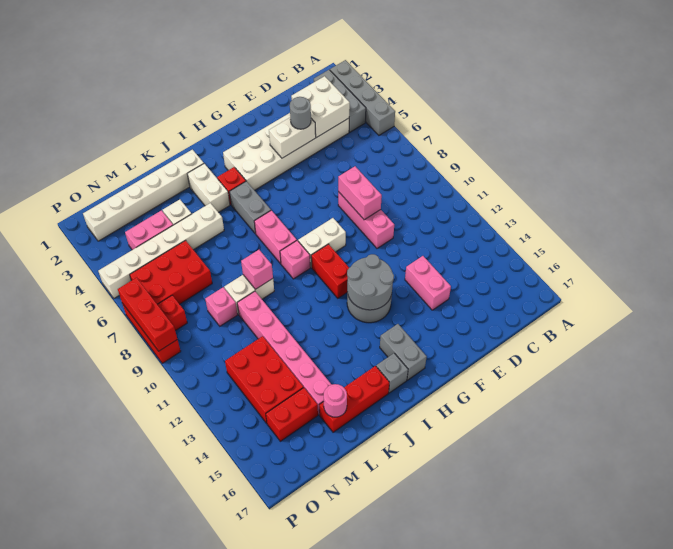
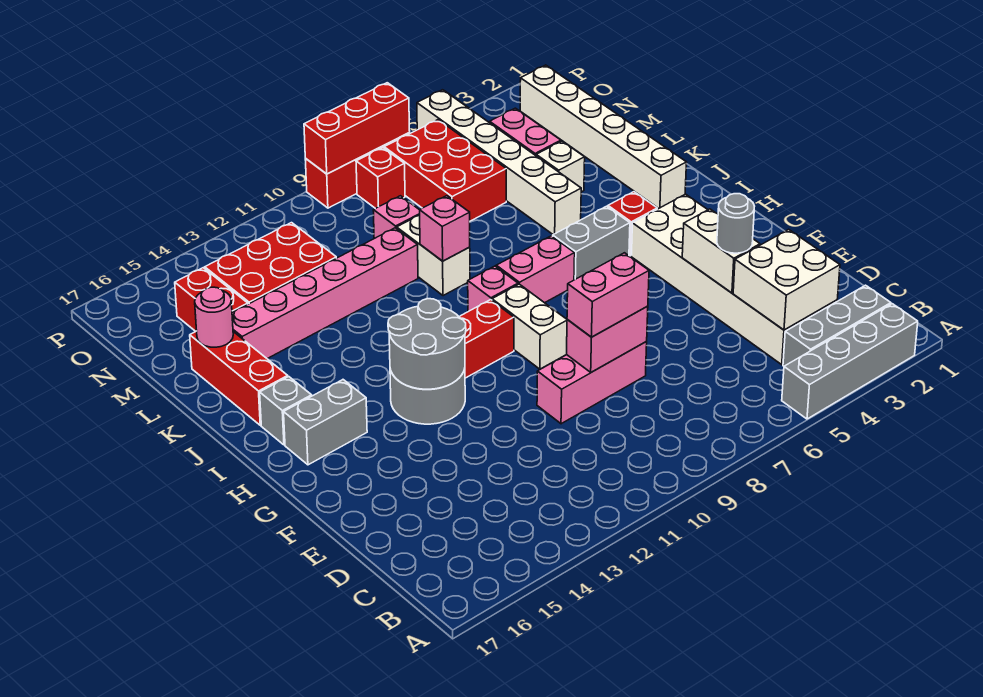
pink brick E13:E14 level 1 -> pink brick E8:E9 level 3
white brick J3:J4 level 1 -> none

